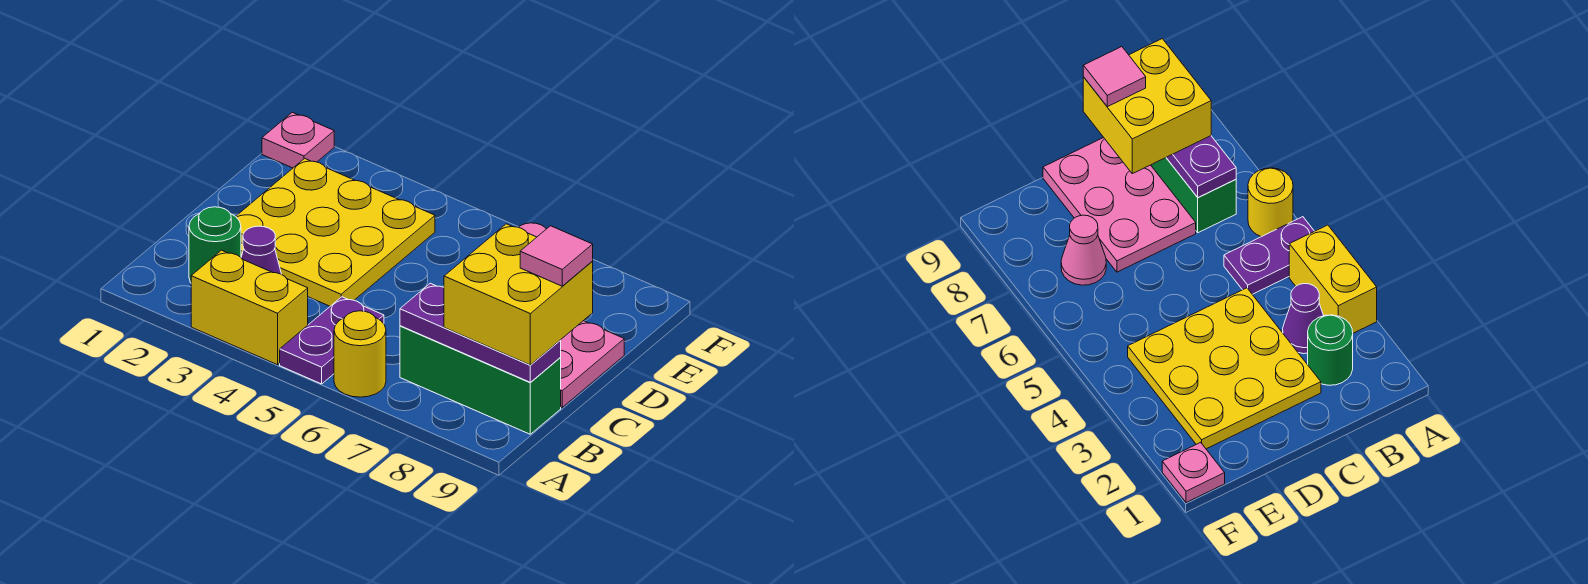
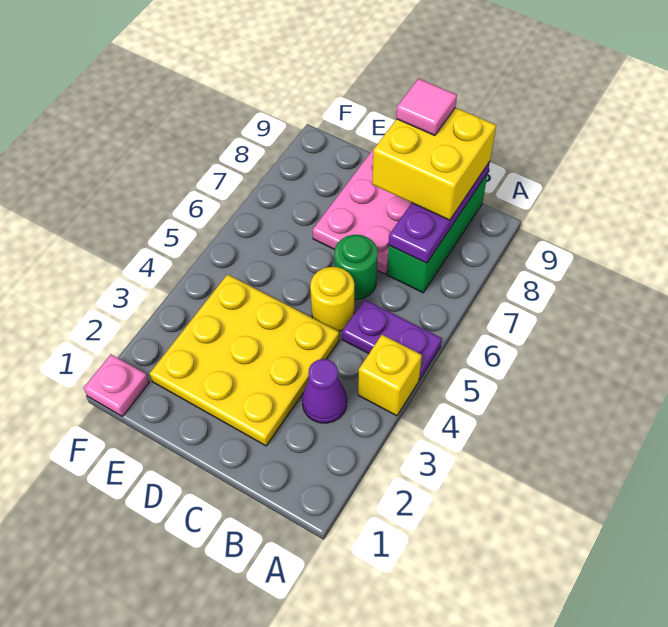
yellow brick A3:A4 level 1 -> yellow brick A4 level 1
yellow round brick A6 level 1 -> yellow round brick C5 level 1
green round brick B2 level 1 -> green round brick C6 level 1
pink cone E7 level 1 -> none

